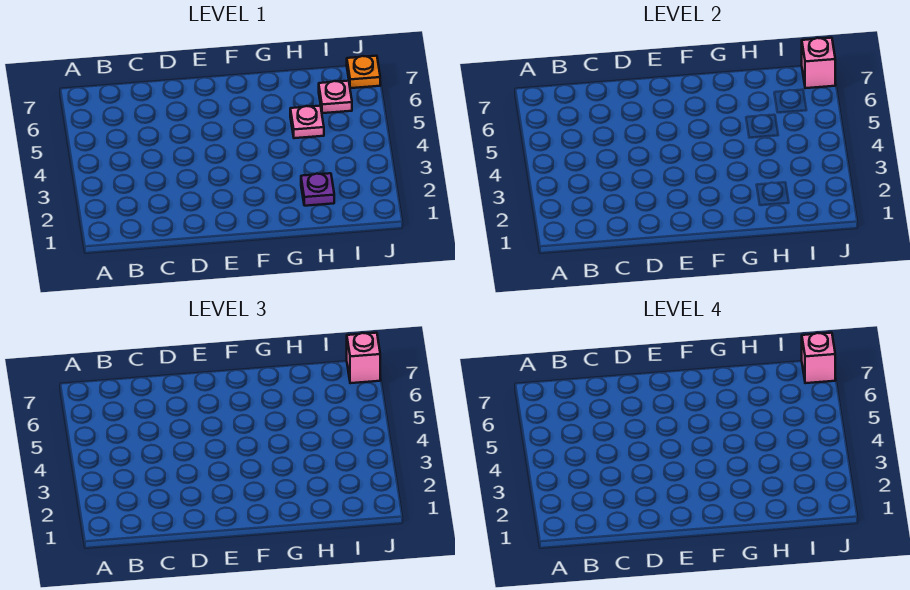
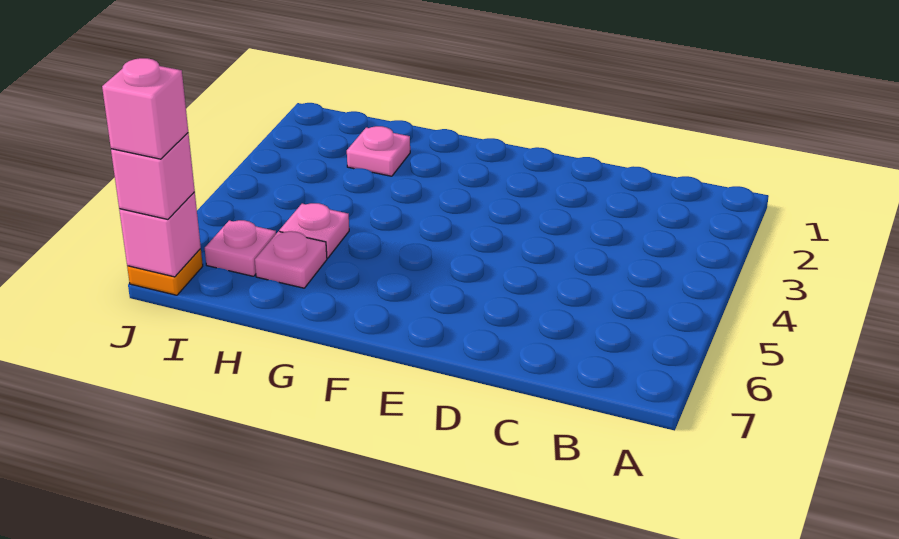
purple plate H2 level 1 -> pink plate H2 level 1
none -> pink plate H6 level 1

